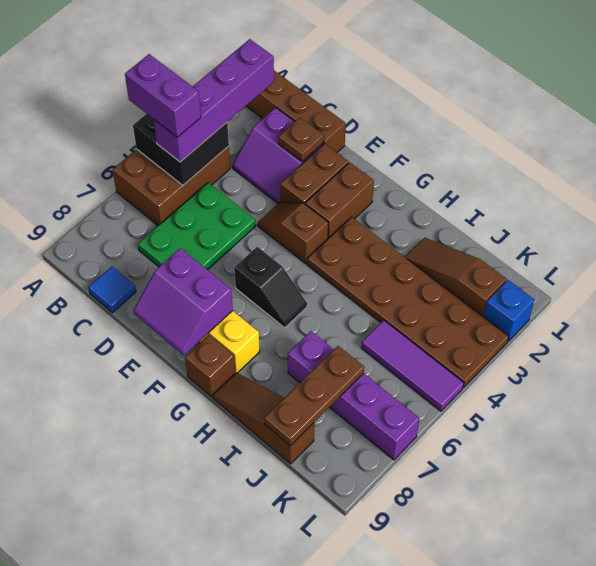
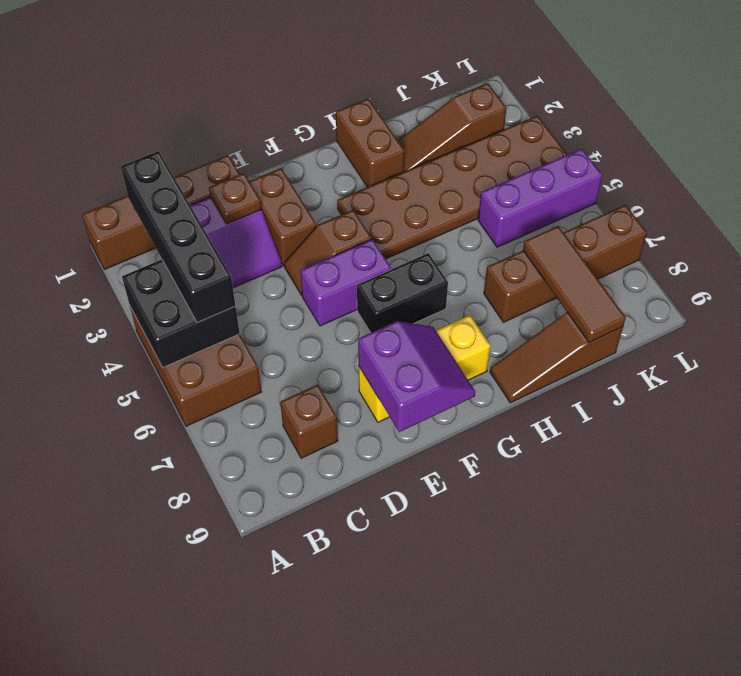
purple brick A5:B5 level 4 -> purple brick E5:F5 level 1
purple brick B2:B5 level 3 -> black brick B2:B5 level 3
green plate C5:D7 level 1 -> none
blue tile C9 level 1 -> none
purple slope E8:F9 level 2 top 8 -> purple slope E8:F9 level 2 top E
brown brick F2:F3 level 1 -> brown brick H1:H2 level 1
black slope F6:G6 level 1 top F -> black brick F6:G6 level 1
brown brick G9 level 1 -> brown brick C8 level 1
purple brick I7:L7 level 1 -> brown brick I7:L7 level 1
purple tile J5:L5 level 1 -> purple brick J5:L5 level 1
brown plate J7:J9 level 2 -> brown tile J7:J9 level 2
blue brick L2 level 1 -> none

